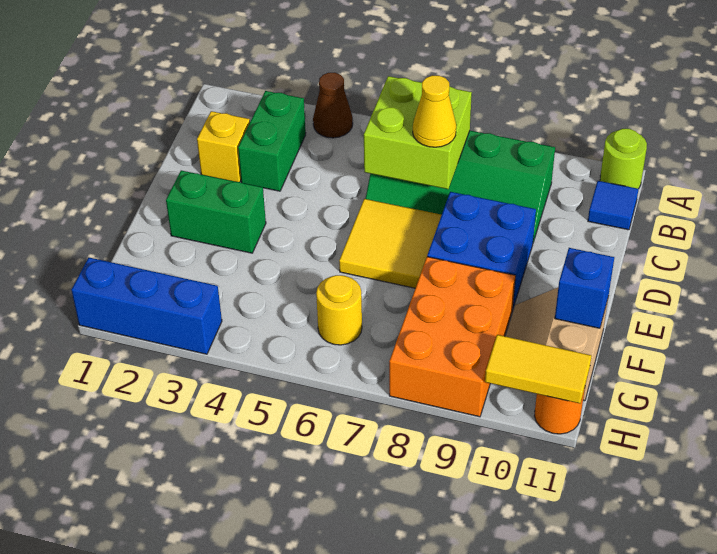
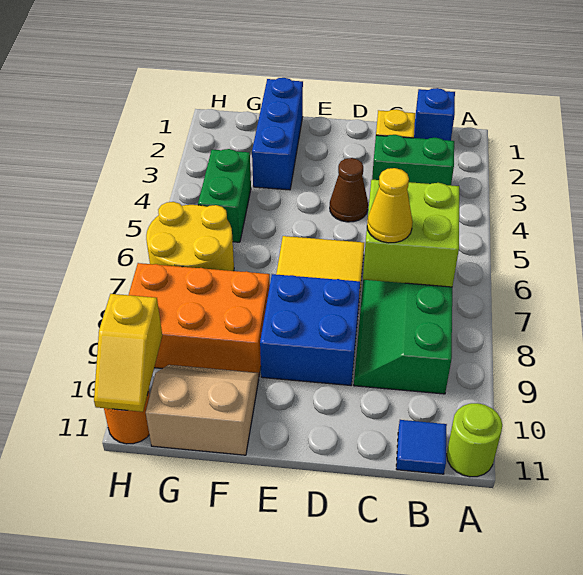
brown cone A4 level 1 -> brown cone D4 level 1
green brick E2:E3 level 1 -> green brick G4:G5 level 1
blue brick F11 level 2 -> blue brick B1 level 1
yellow round brick G6 level 1 -> yellow round brick G6:H7 level 1
blue brick H1:H3 level 1 -> blue brick F1:F3 level 1
yellow tile H10:H11 level 2 -> yellow slope H10:H11 level 2 top 10

